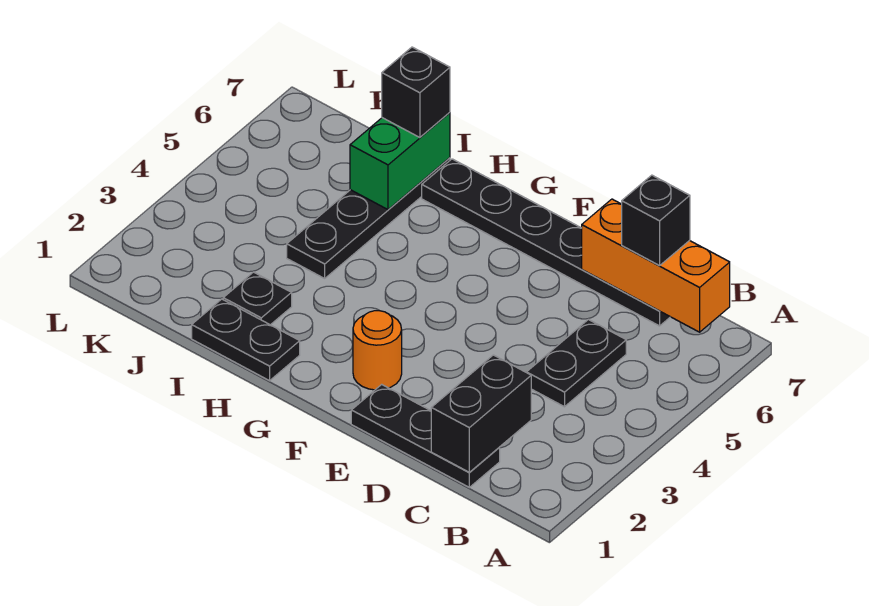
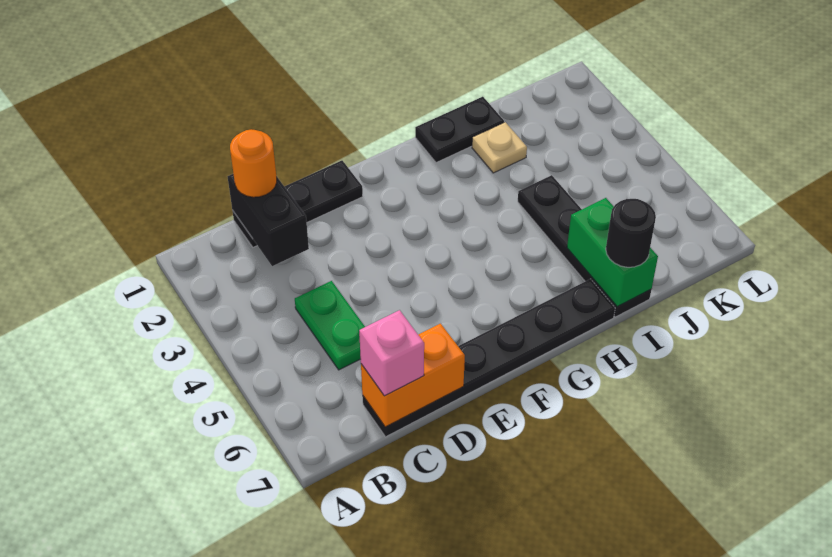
orange brick B7:D7 level 2 -> orange brick C7:D7 level 2
black plate C4:C5 level 1 -> green plate C4:C5 level 1
black brick C7 level 3 -> pink brick C7 level 3
orange round brick F2 level 1 -> orange round brick C1 level 3
black plate I2 level 1 -> tan plate I2 level 1
black brick I7 level 3 -> black round brick I7 level 3

